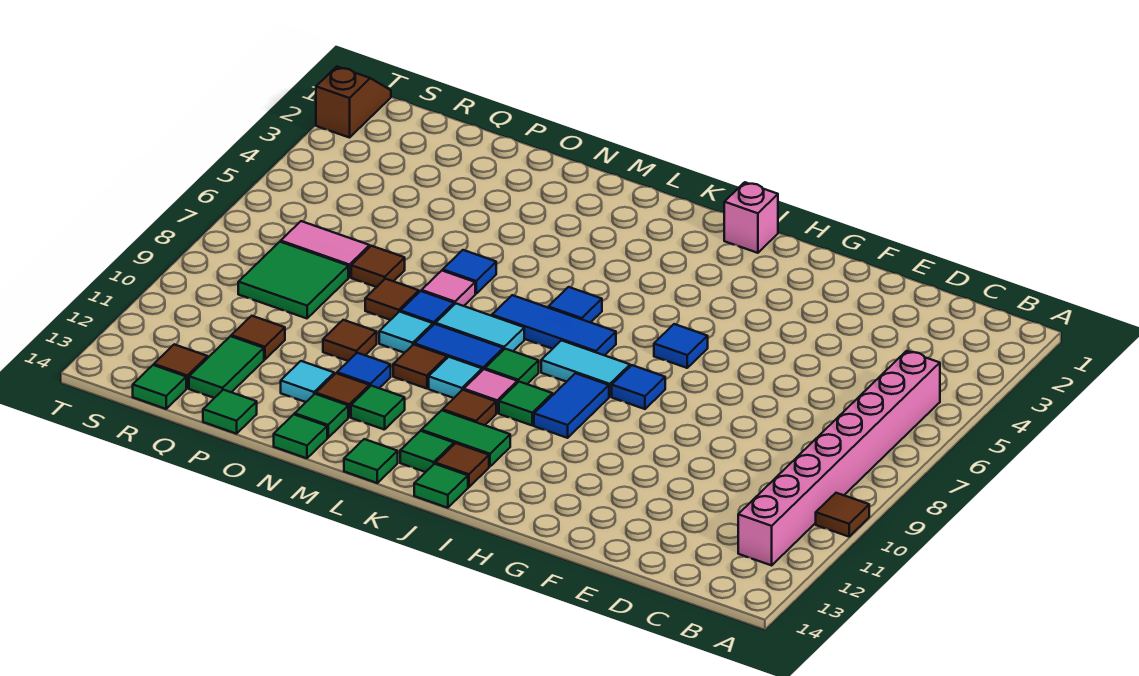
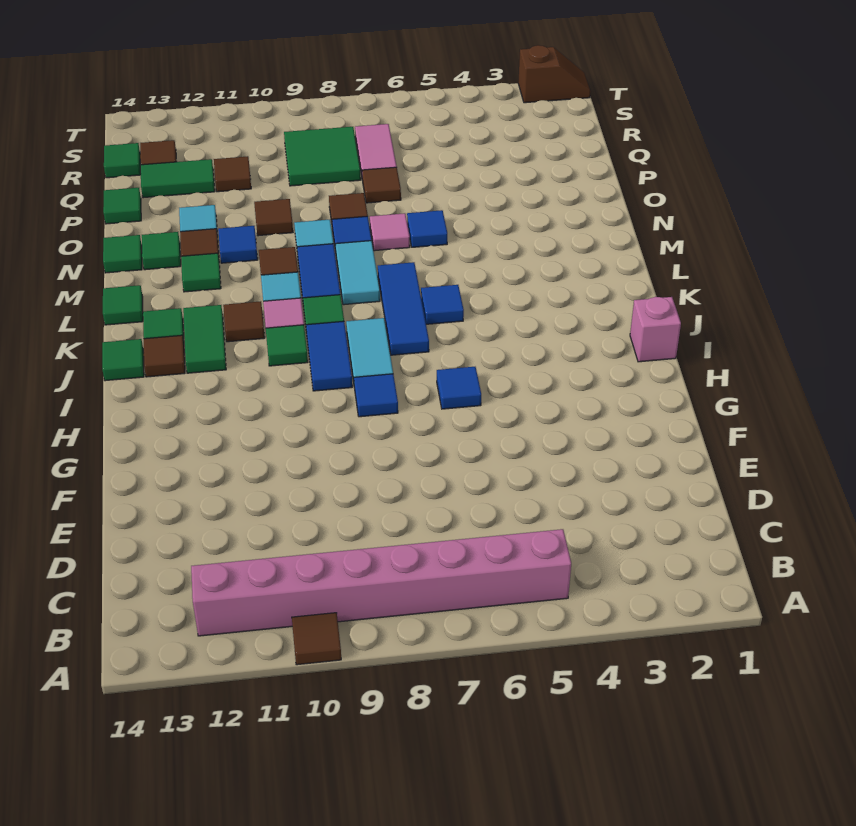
blue tile I9:I10 level 1 -> blue tile I9:J9 level 1

